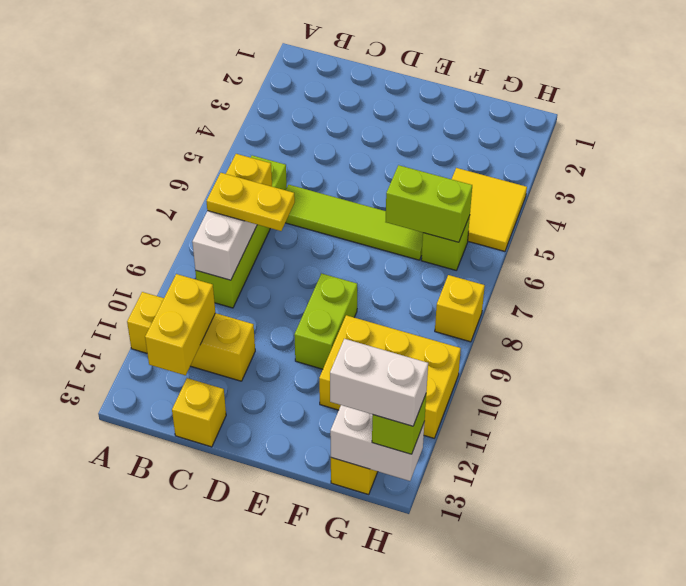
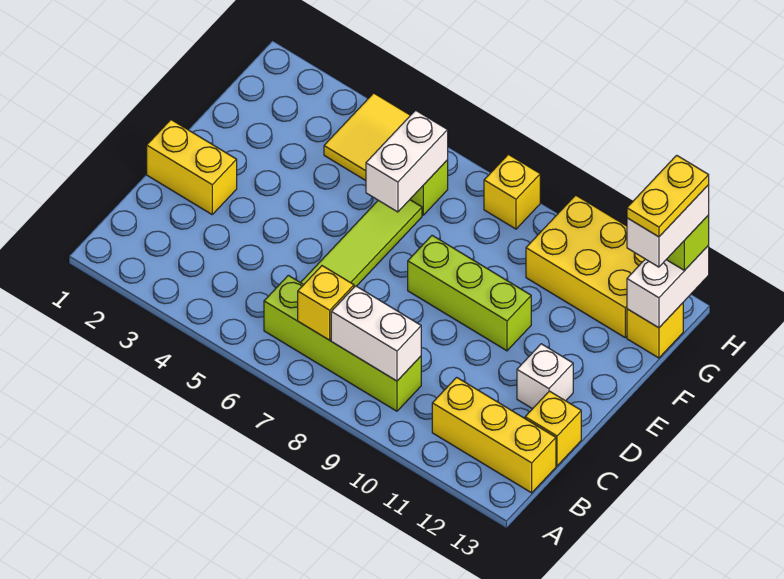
yellow brick A11:C11 level 1 -> yellow brick B11:B13 level 1
yellow plate B8:C8 level 3 -> yellow plate G13:H13 level 5
yellow brick B11:B12 level 2 -> yellow brick D1:D2 level 1
none -> white brick D12 level 1
lime brick E9:E10 level 1 -> lime brick E8:E10 level 1
lime brick F6:G6 level 2 -> white brick F6:G6 level 2
yellow brick F10:H11 level 1 -> yellow brick G10:H12 level 1

